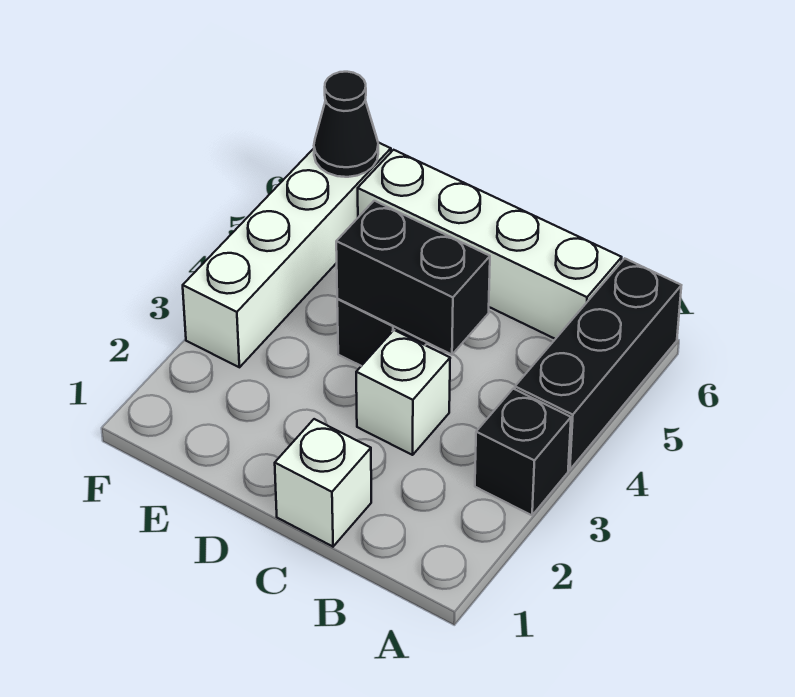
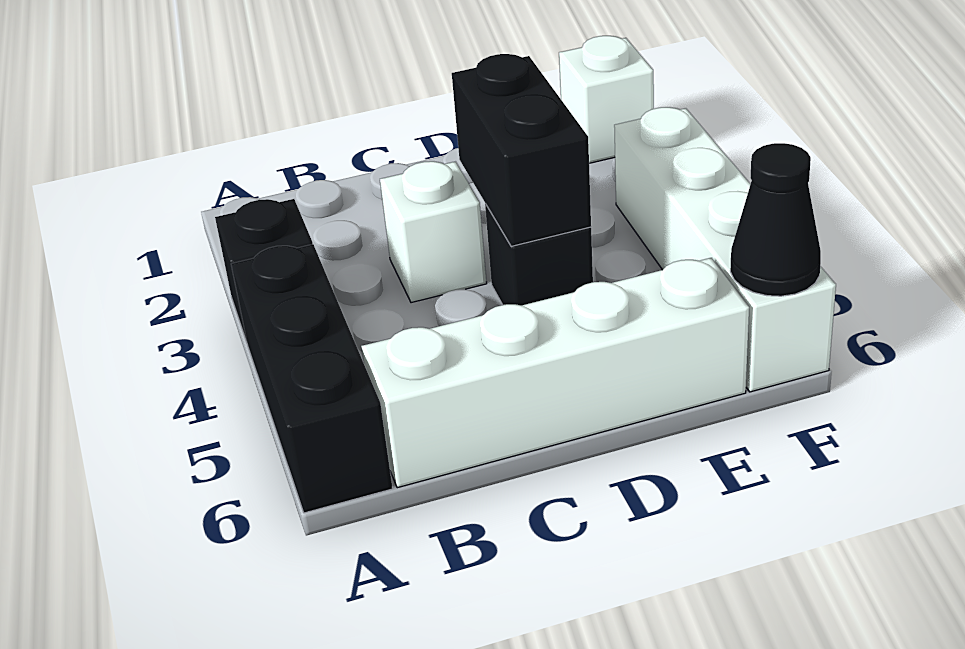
white brick C1 level 1 -> white brick F1 level 1
black brick C4:D4 level 2 -> black brick D3:D4 level 2

